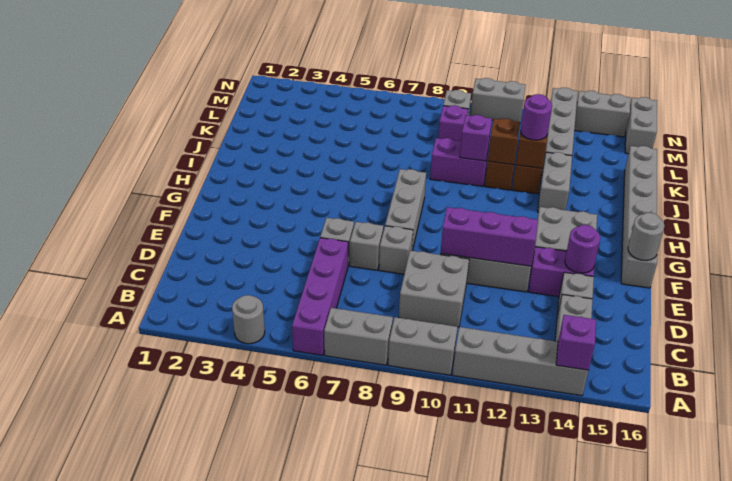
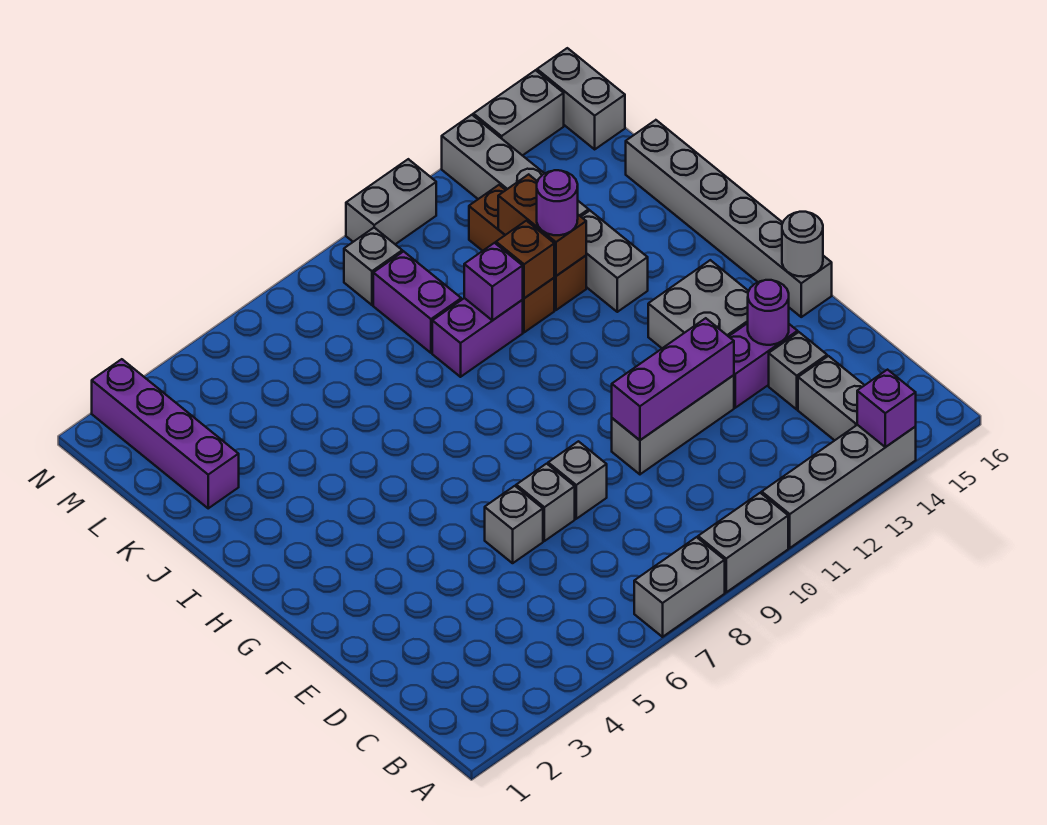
grey round brick A4 level 1 -> none
purple brick A6:D6 level 1 -> purple brick K2:N2 level 1
grey brick C9:D10 level 1 -> none
grey brick F8:H8 level 1 -> none
purple brick L9 level 1 -> purple brick K9:L9 level 1

